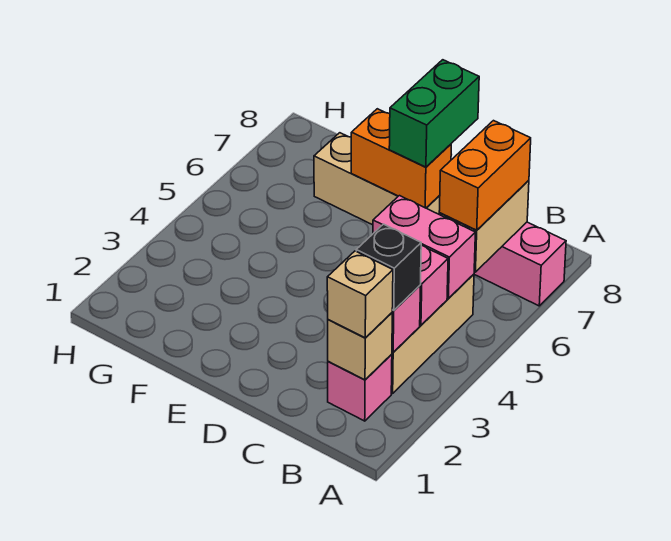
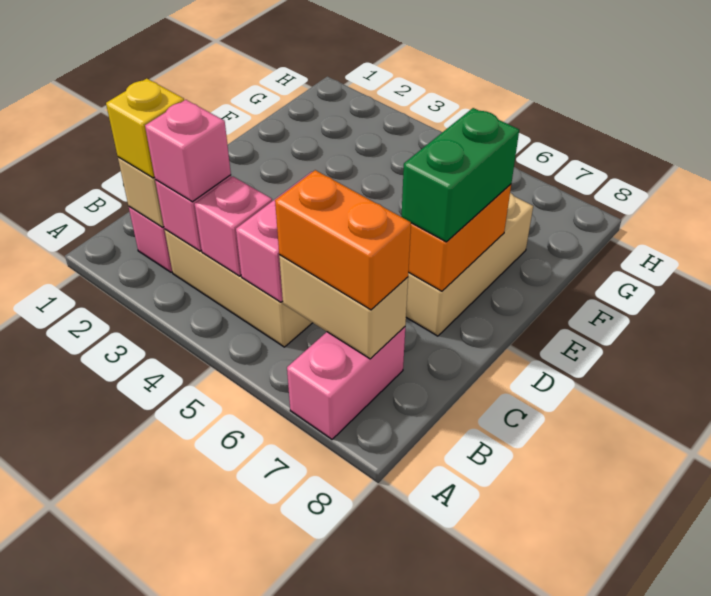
tan brick B2 level 3 -> yellow brick B2 level 3
black brick B3 level 3 -> pink brick B3 level 3
green brick D7:D8 level 3 -> green brick D7:E7 level 3

